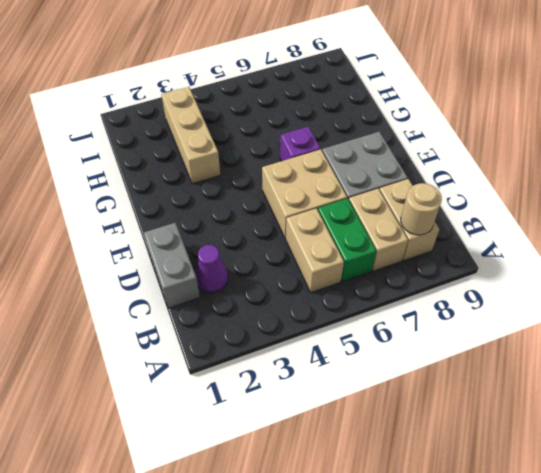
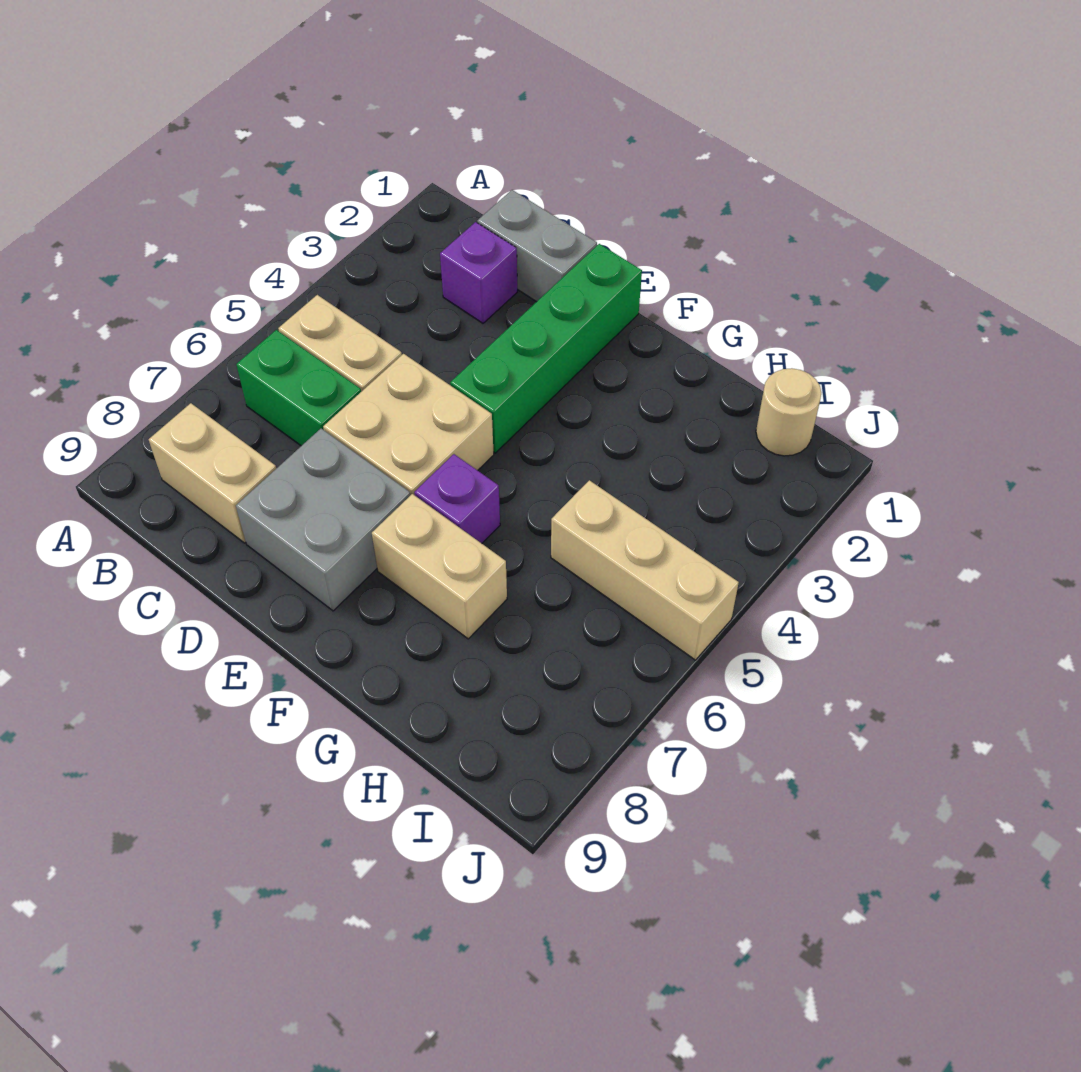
tan brick B7:C7 level 1 -> tan brick F7:G7 level 1
tan round brick B8 level 2 -> tan round brick I1 level 1
purple cone C2 level 1 -> purple brick C2 level 1
none -> green brick E1:E4 level 1
tan brick G3:I3 level 1 -> tan brick H5:J5 level 1

